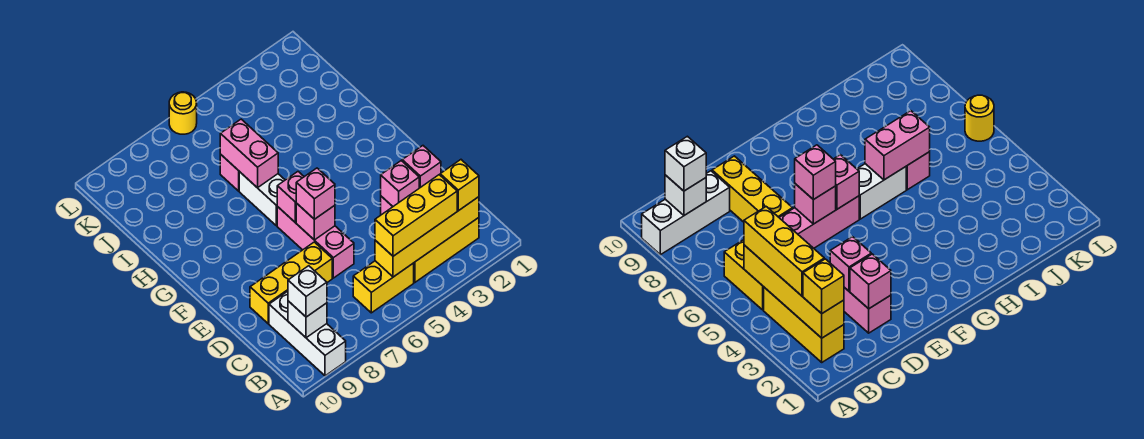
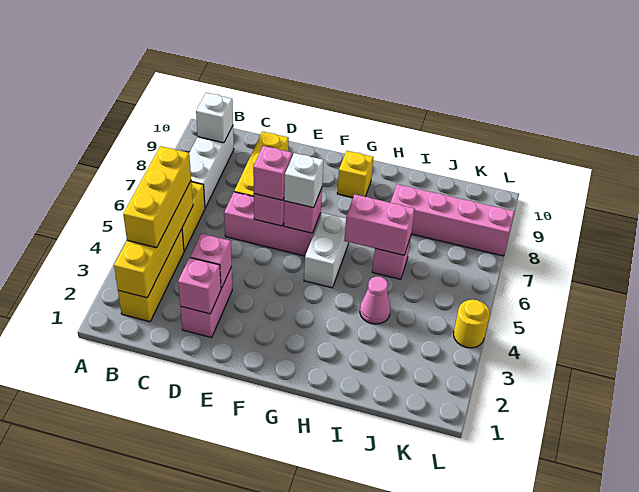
white brick A9:C9 level 1 -> white brick B7:B9 level 1
yellow brick B2 level 3 -> yellow brick G9 level 1
white brick B9 level 3 -> white brick F6 level 3
white brick G6:H6 level 1 -> white brick G5:G6 level 1
none -> pink cone I4 level 1
none -> pink brick I8:L8 level 1
yellow round brick L6 level 1 -> yellow round brick L4 level 1

